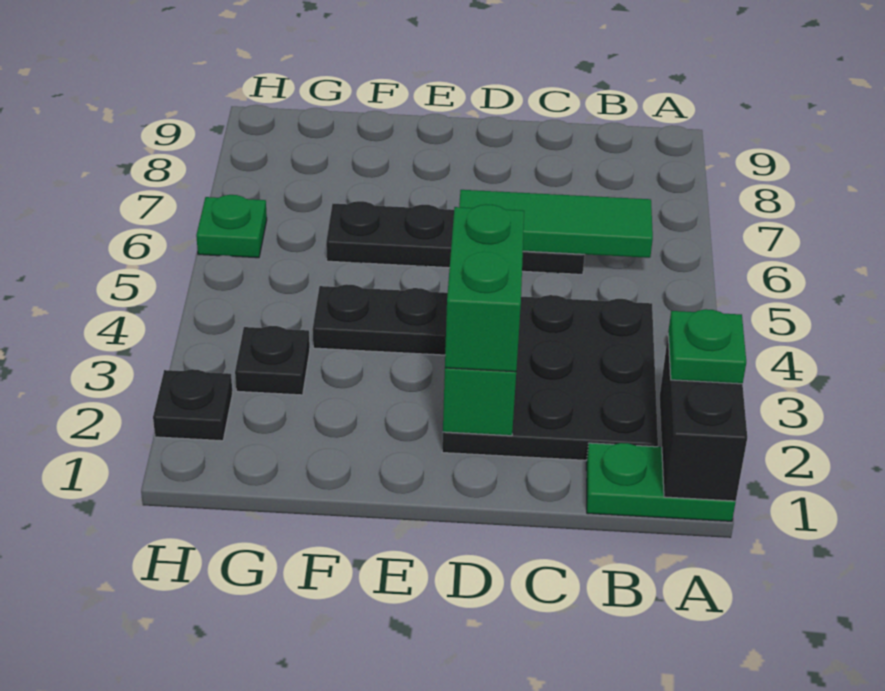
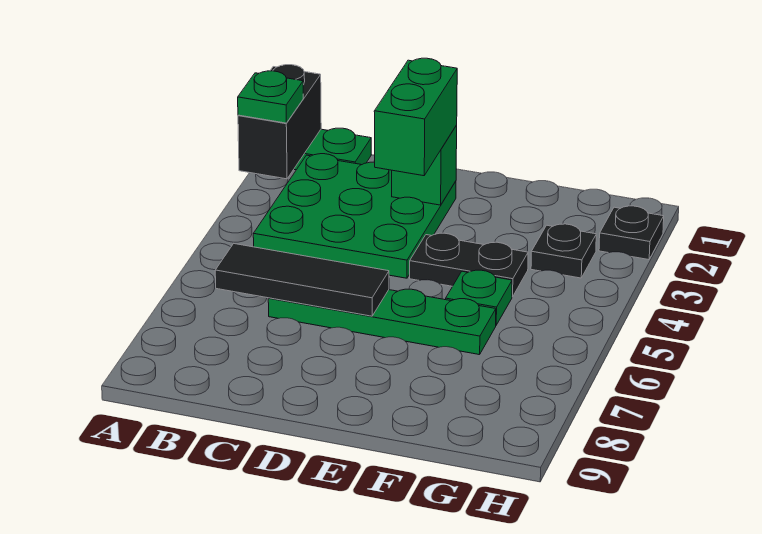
black plate B2:D4 level 1 -> green plate B2:D4 level 1
green tile B6:D6 level 2 -> black tile B6:D6 level 2
black plate C6:F6 level 1 -> green plate C6:F6 level 1
green plate H6 level 1 -> green plate F5 level 1

